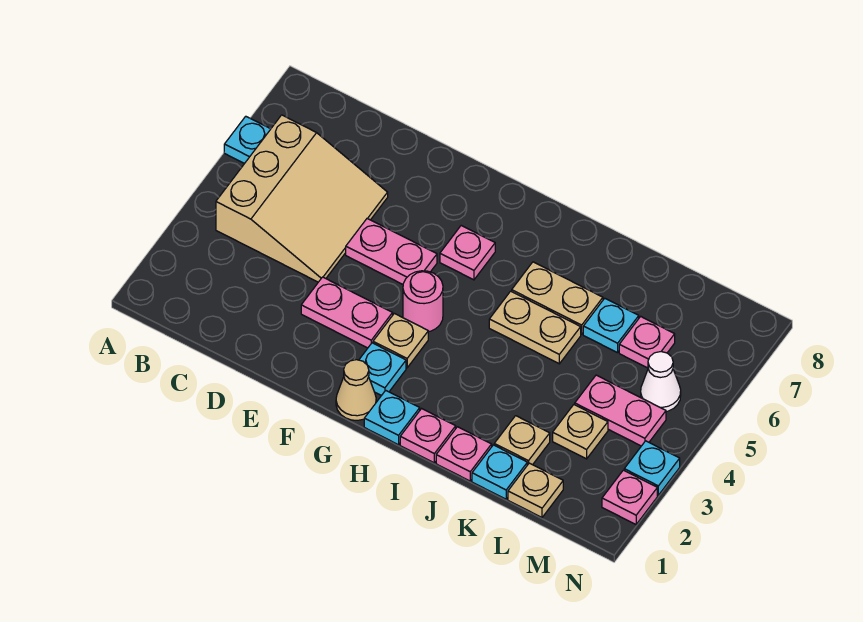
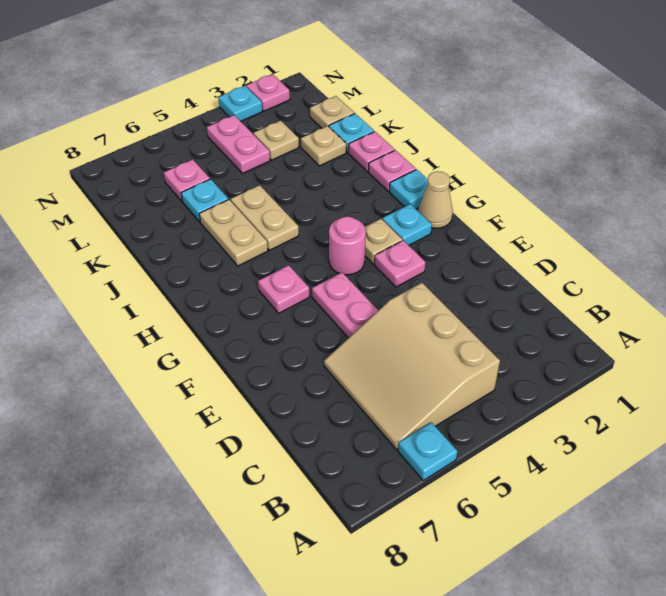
tan slope B4:D6 level 1 top B -> tan slope B4:D6 level 1 top 4
pink plate E3:F3 level 1 -> pink plate F3 level 1
white cone M5 level 1 -> none

